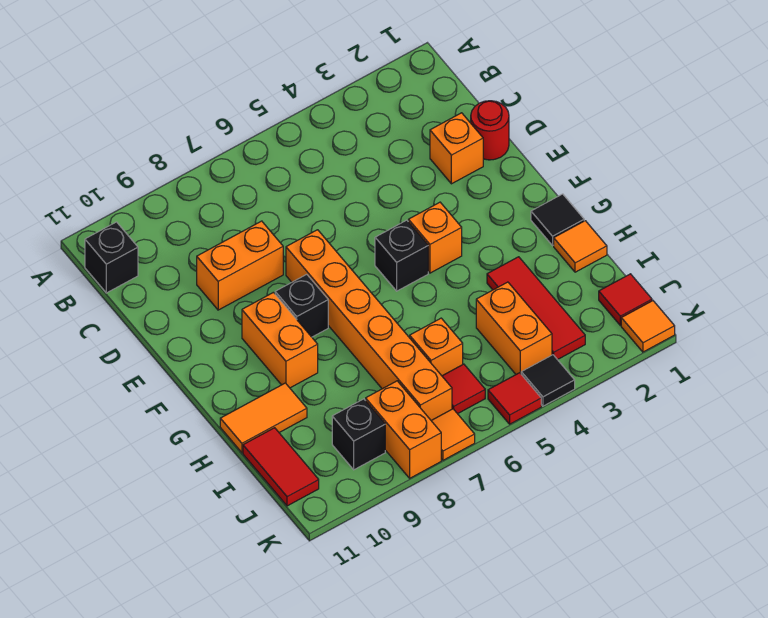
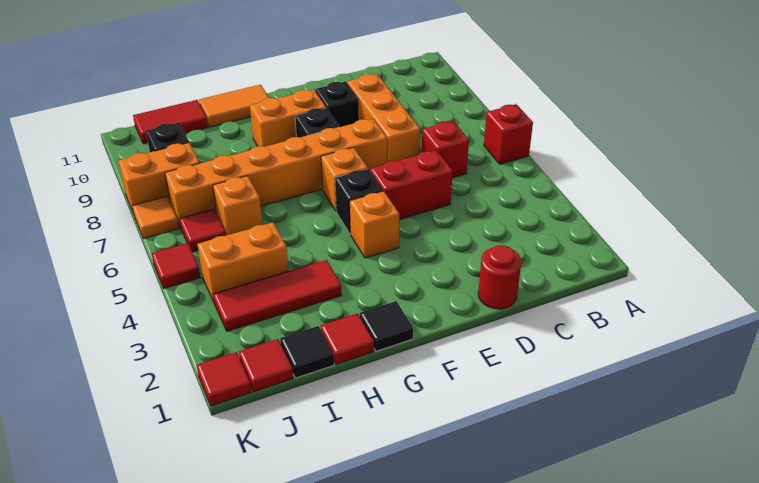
none -> red brick A6 level 1
black brick B11 level 1 -> black brick E9 level 1
none -> red brick C6 level 1
orange brick D2 level 1 -> orange brick F6 level 1
none -> red brick D5:E5 level 1
orange brick D8:D9 level 1 -> orange brick D7:D9 level 1
orange tile H1 level 1 -> red tile H1 level 1
orange tile H10:H11 level 1 -> orange tile G11:H11 level 1
orange tile K1 level 1 -> red tile K1 level 1
black tile K4 level 1 -> black tile I1 level 1

